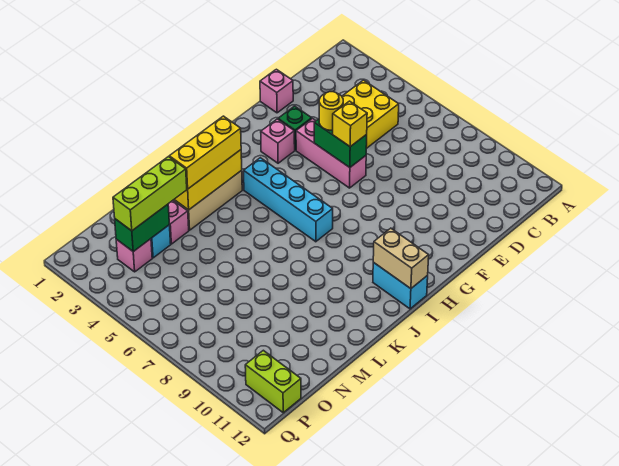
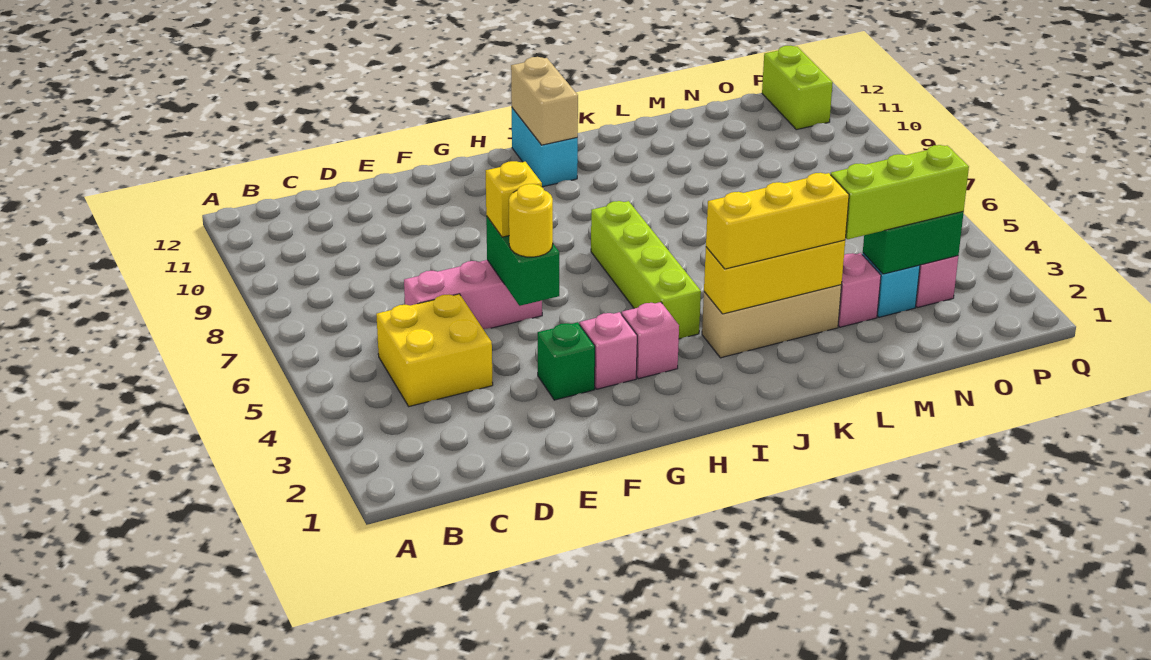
pink brick E1 level 1 -> pink brick H3 level 1
pink brick F4:F6 level 1 -> pink brick D6:F6 level 1
cyan brick I4:I7 level 1 -> lime brick I4:I7 level 1

